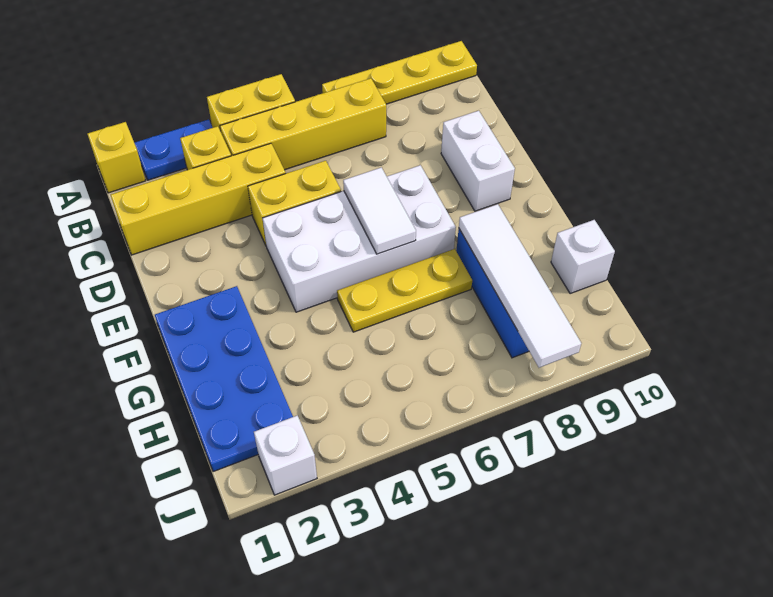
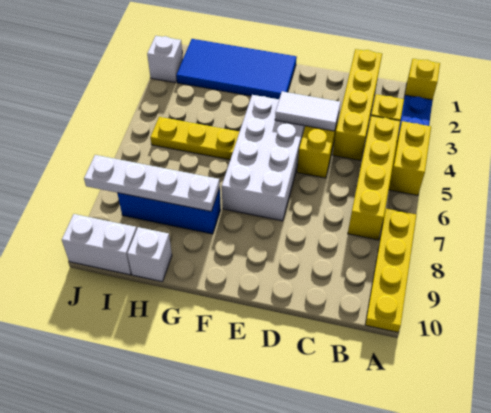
white brick D9:E9 level 1 -> white brick I10:J10 level 1
white tile E6:F6 level 2 -> white tile D4:E4 level 2
blue plate F1:I2 level 1 -> blue tile F1:I2 level 1
yellow plate G5:G7 level 1 -> yellow plate G5:I5 level 1
white tile G8:J8 level 2 -> white plate G8:J8 level 2

